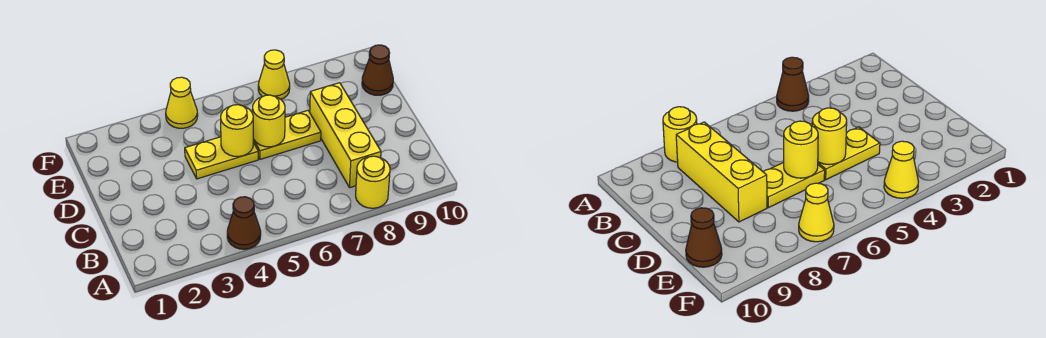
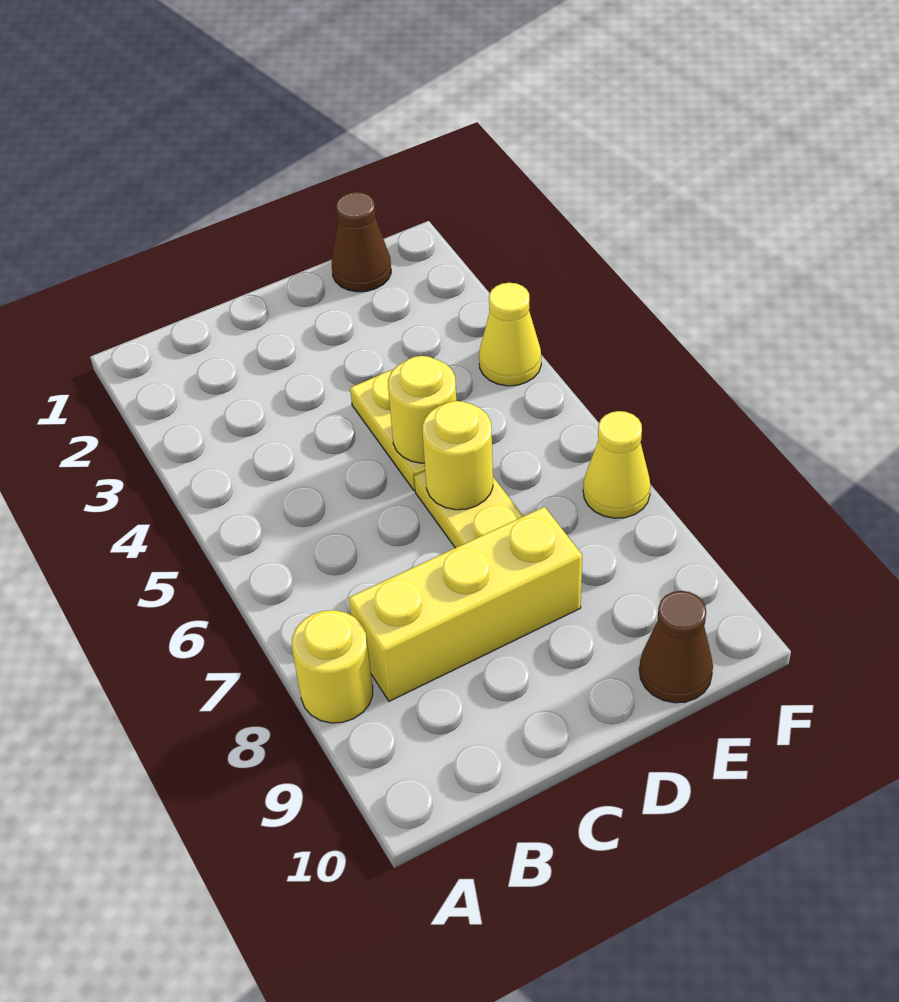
brown cone A4 level 1 -> brown cone E1 level 1

